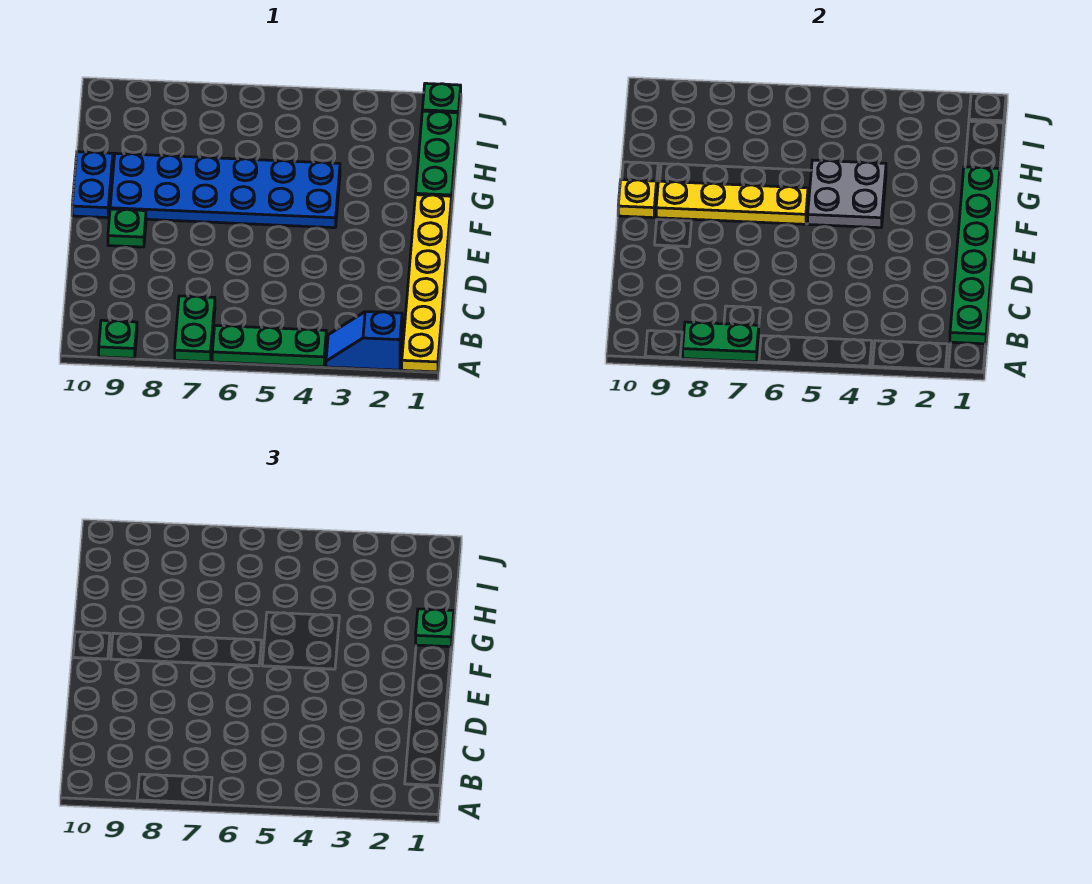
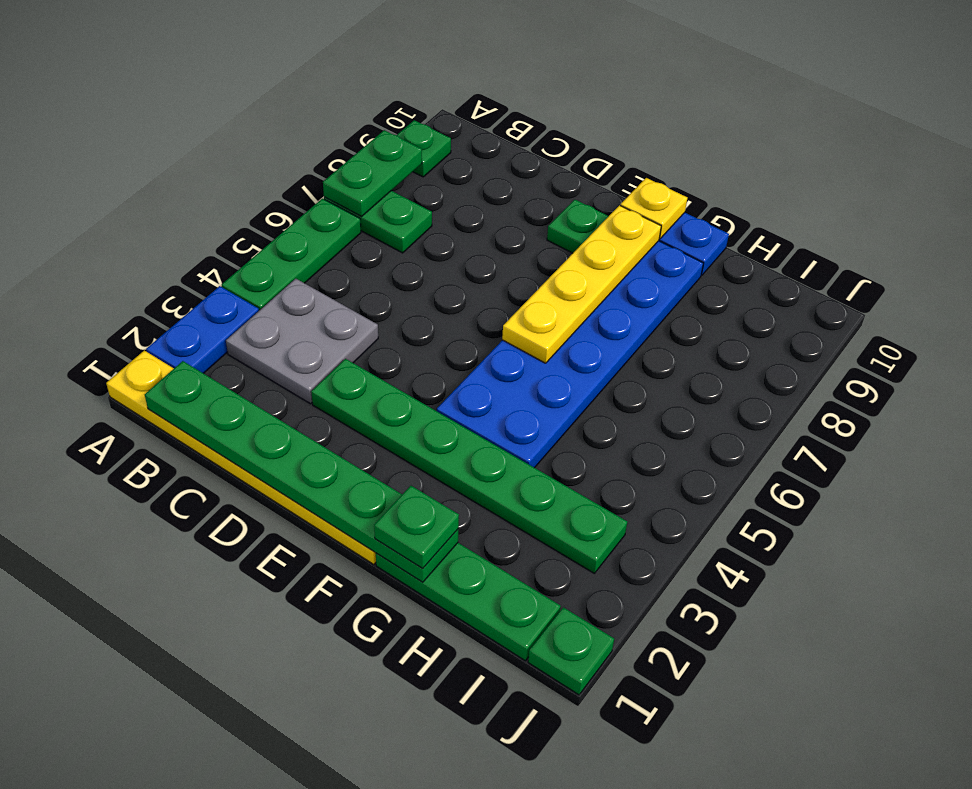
blue slope A2:A3 level 1 top 2 -> blue plate A2:A3 level 1
none -> green plate D3:I3 level 1
grey plate F4:G5 level 2 -> grey plate B3:C4 level 1

